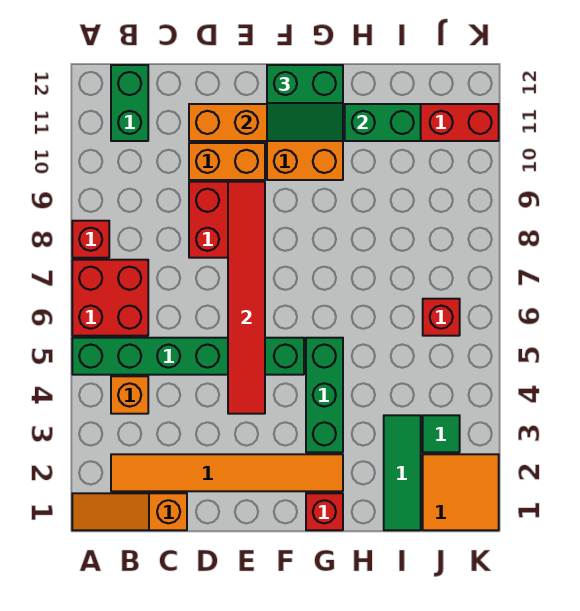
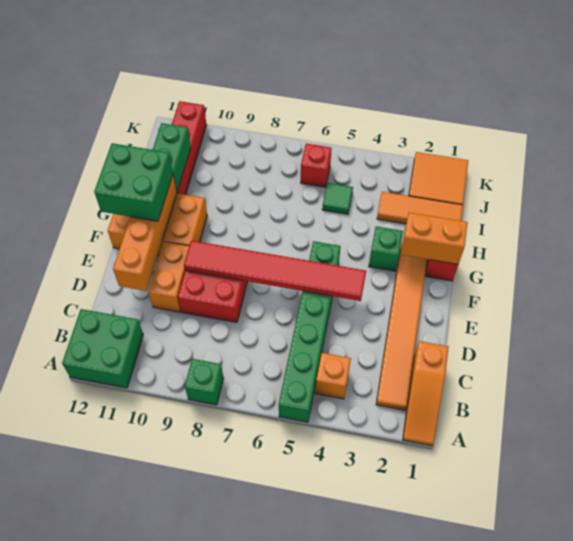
red brick A6:B7 level 1 -> none
red brick A8 level 1 -> green brick A8 level 1
green brick B11:B12 level 1 -> green brick A11:B12 level 1
green slope F11:G12 level 3 top 12 -> green brick F11:G12 level 3
none -> orange brick G1:G2 level 2
green brick G3:G5 level 1 -> green brick G3 level 1
green tile I1:I3 level 1 -> orange tile I1:I3 level 1
green tile J3 level 1 -> green tile I5 level 1

